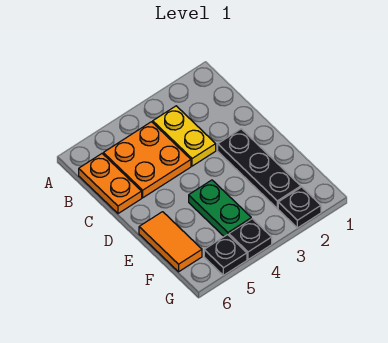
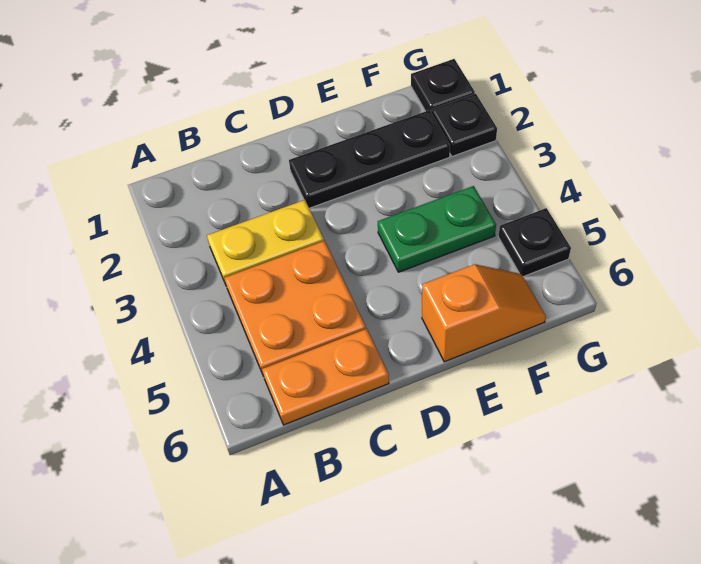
orange tile E6:F6 level 1 -> orange slope E6:F6 level 1 top E
black plate G4 level 1 -> black plate G1 level 1

